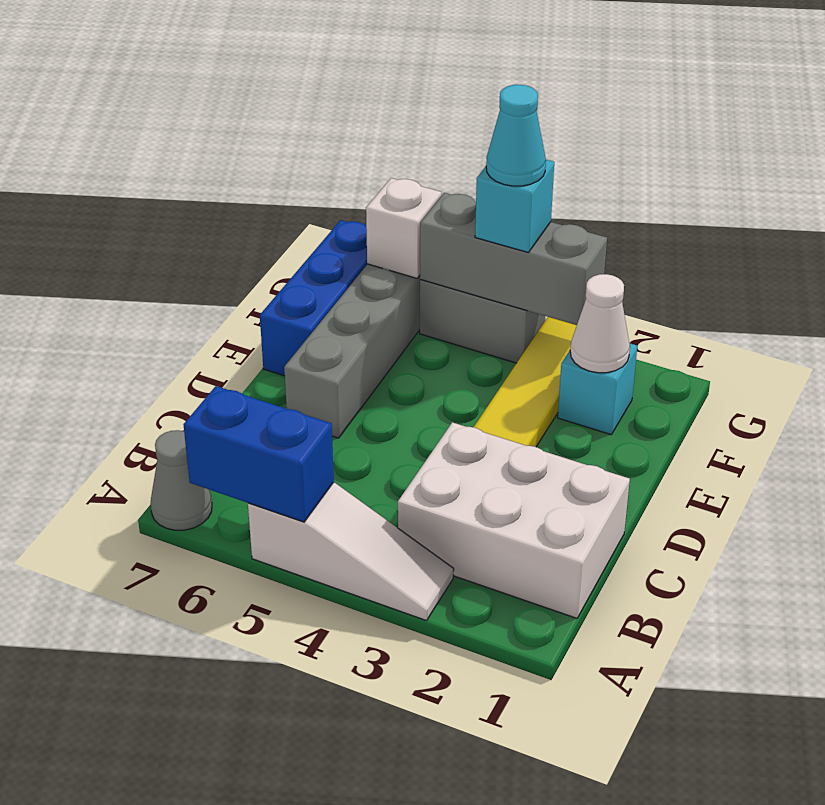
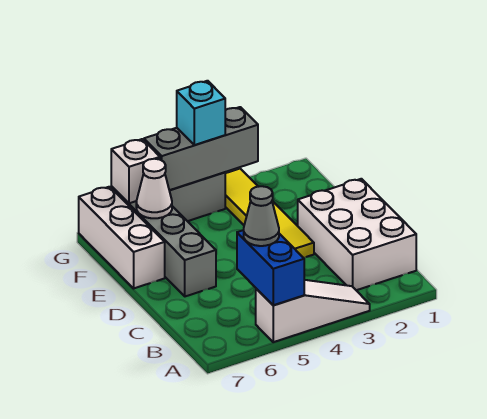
blue brick A5:A6 level 2 -> blue brick A5:B5 level 2
grey cone A7 level 1 -> grey cone B5 level 3
white brick B1:C3 level 1 -> white brick B1:D2 level 1
blue brick E7:G7 level 1 -> white brick E7:G7 level 1
cyan brick F2 level 1 -> none
white cone F2 level 2 -> white cone F6 level 2
cyan cone G4 level 4 -> none

